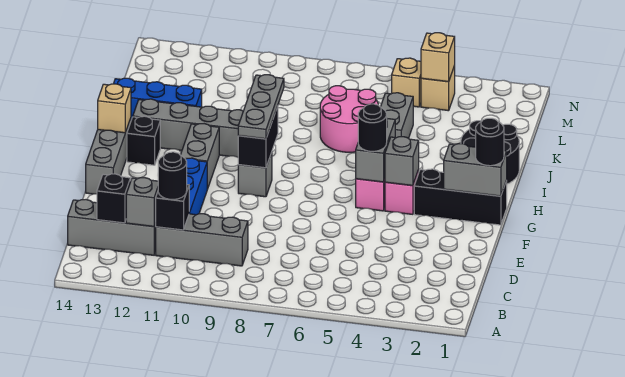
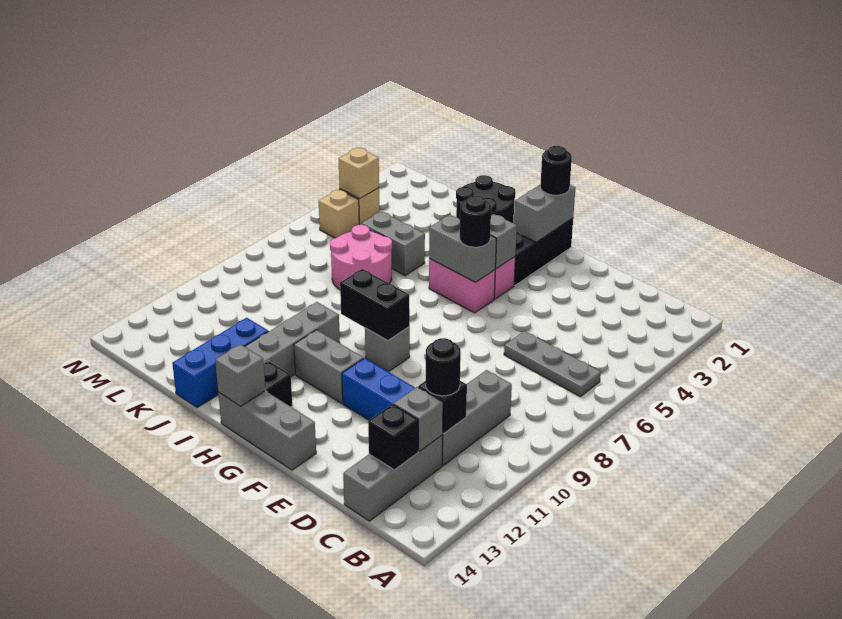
grey plate G9:I9 level 3 -> grey plate B6:D6 level 1
tan brick H14 level 2 -> grey brick H14 level 2

